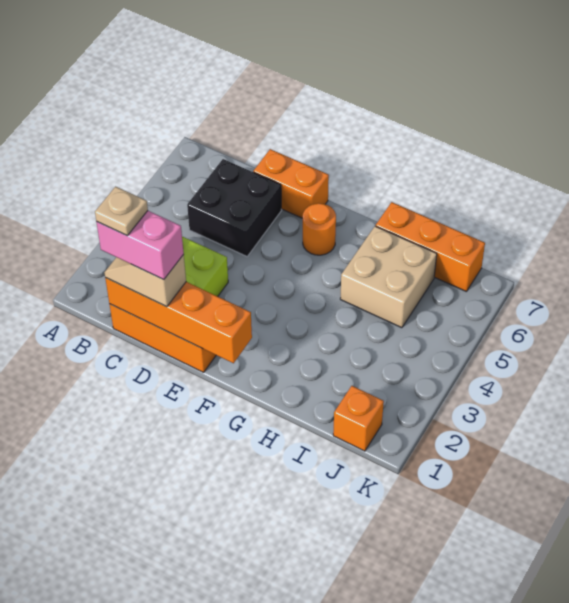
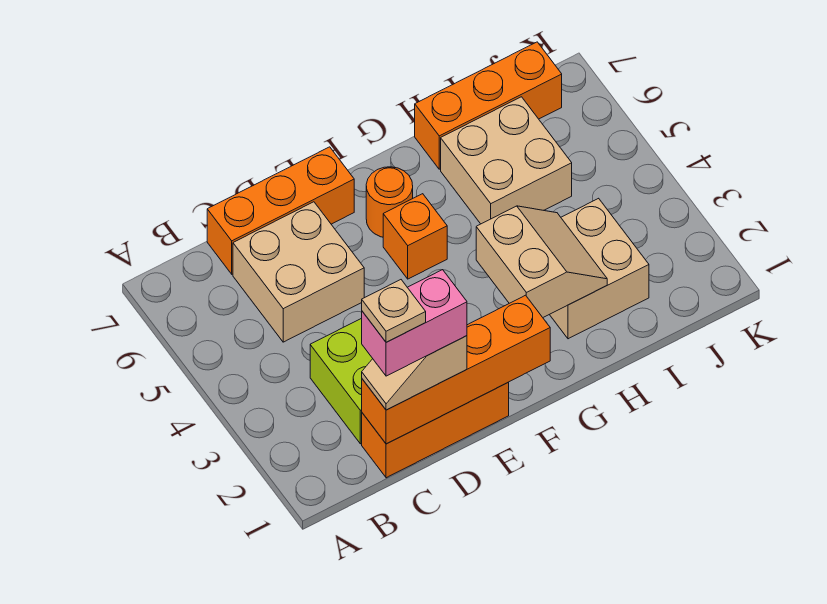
black brick C5:D6 level 1 -> tan brick C5:D6 level 1
orange brick D7:E7 level 1 -> orange brick C7:E7 level 1
none -> tan slope G2:H3 level 2 top G
none -> tan brick H2:I3 level 1
orange brick J1 level 1 -> orange brick F5 level 1

